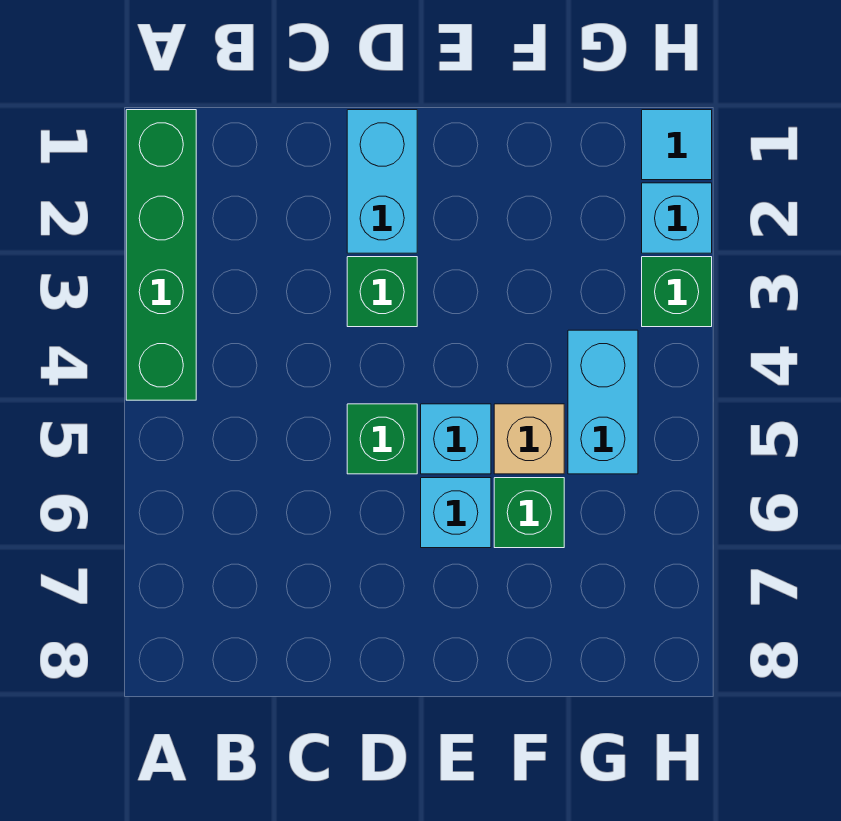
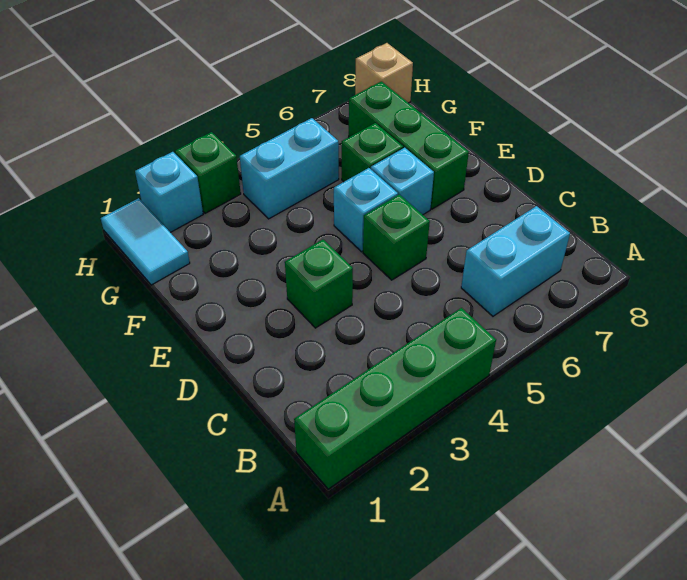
cyan brick D1:D2 level 1 -> cyan brick B6:B7 level 1
none -> green brick E7:G7 level 1
tan brick F5 level 1 -> tan brick H8 level 1
cyan tile H1 level 1 -> cyan tile G1:H1 level 1

